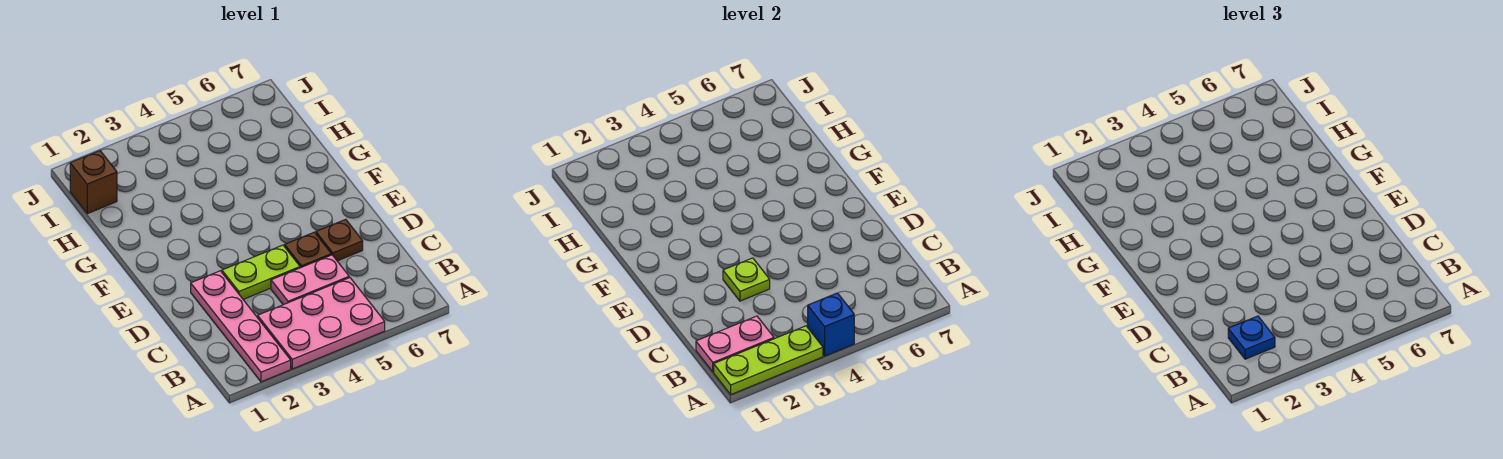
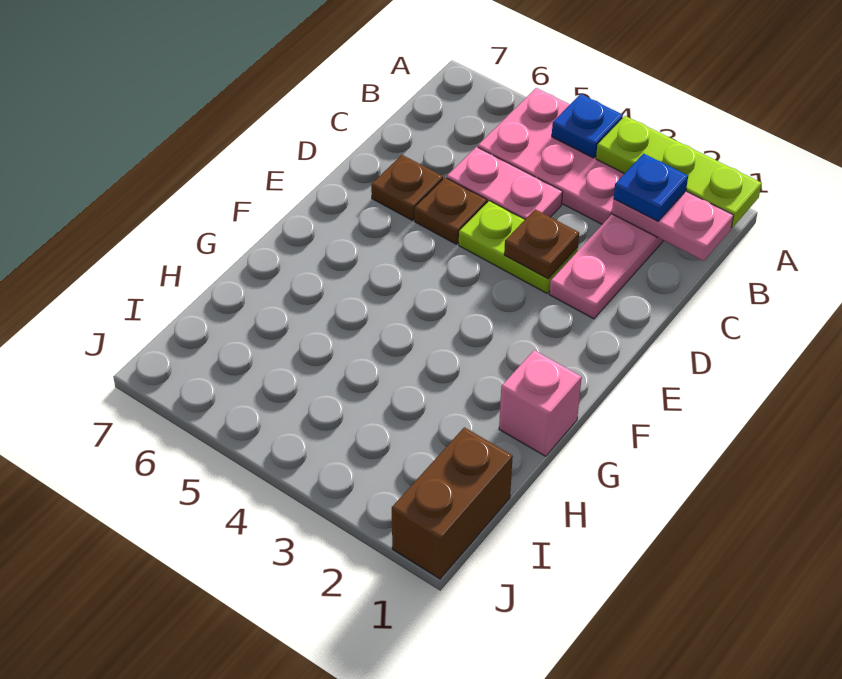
blue brick A4 level 2 -> blue plate A4 level 2
lime plate D3 level 2 -> brown plate D3 level 2
none -> pink brick G1 level 1
brown brick I1 level 1 -> brown brick I1:J1 level 1

